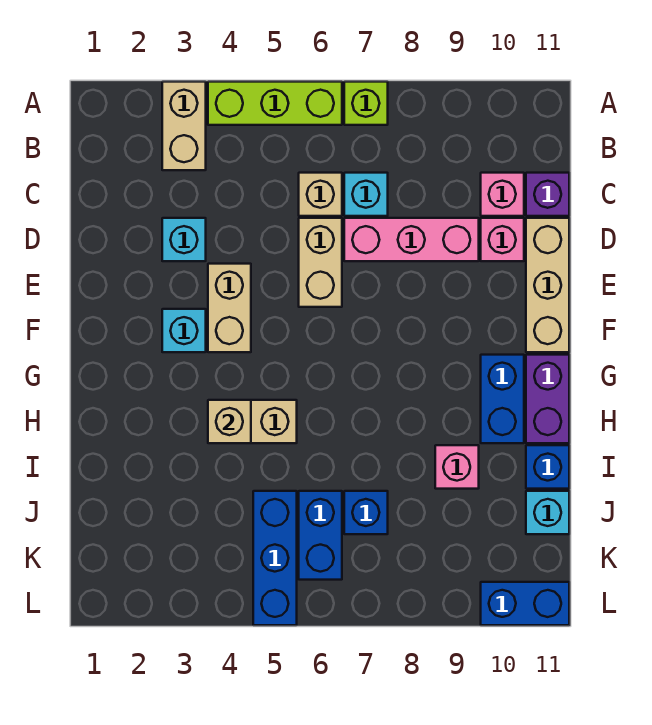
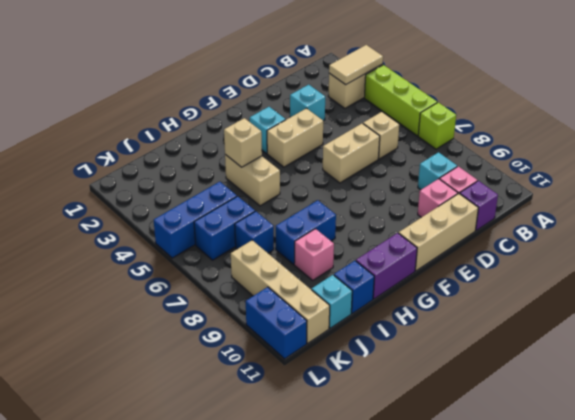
none -> tan tile A3:B3 level 2
cyan brick C7 level 1 -> cyan brick C9 level 1
pink brick D7:D9 level 1 -> none
blue brick G10:H10 level 1 -> blue brick H8:I8 level 1
none -> tan brick K8:K11 level 1

